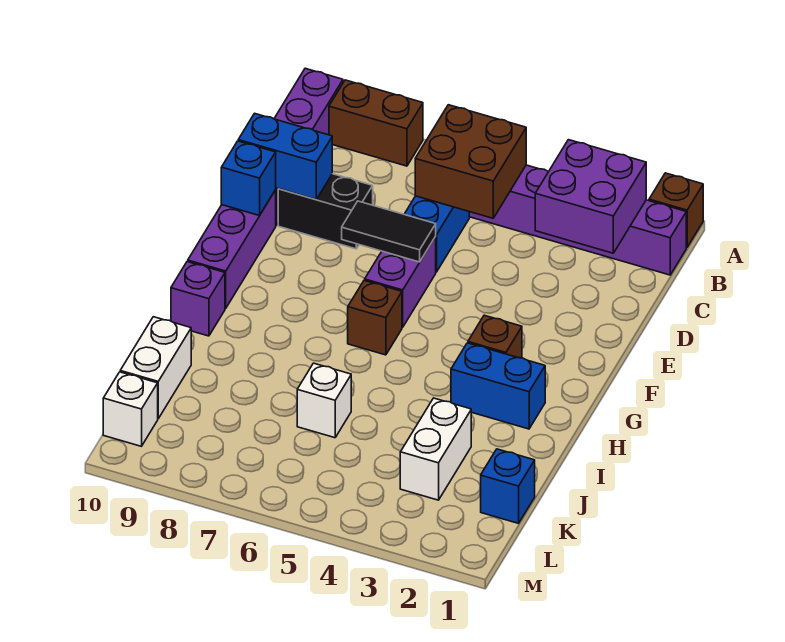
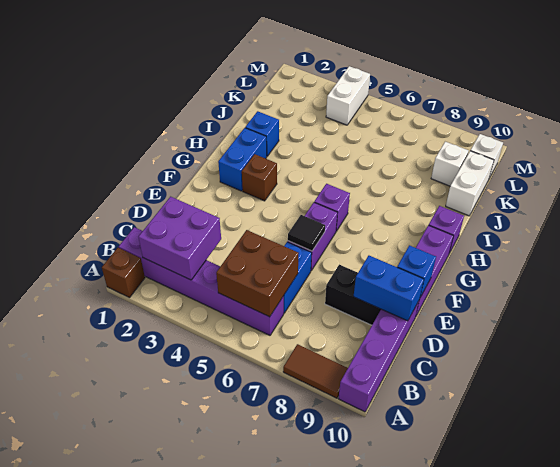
brown brick A8:A9 level 1 -> brown tile A8:A9 level 1
black tile E6:E7 level 2 -> black tile E6 level 2
brown brick G6 level 1 -> purple brick G6 level 1
blue brick H2:H3 level 1 -> blue brick G2:H2 level 1
white brick J3:K3 level 1 -> white brick L4:M4 level 1
white brick J6 level 1 -> white brick K9 level 1
blue brick K1 level 1 -> blue brick I2 level 1

